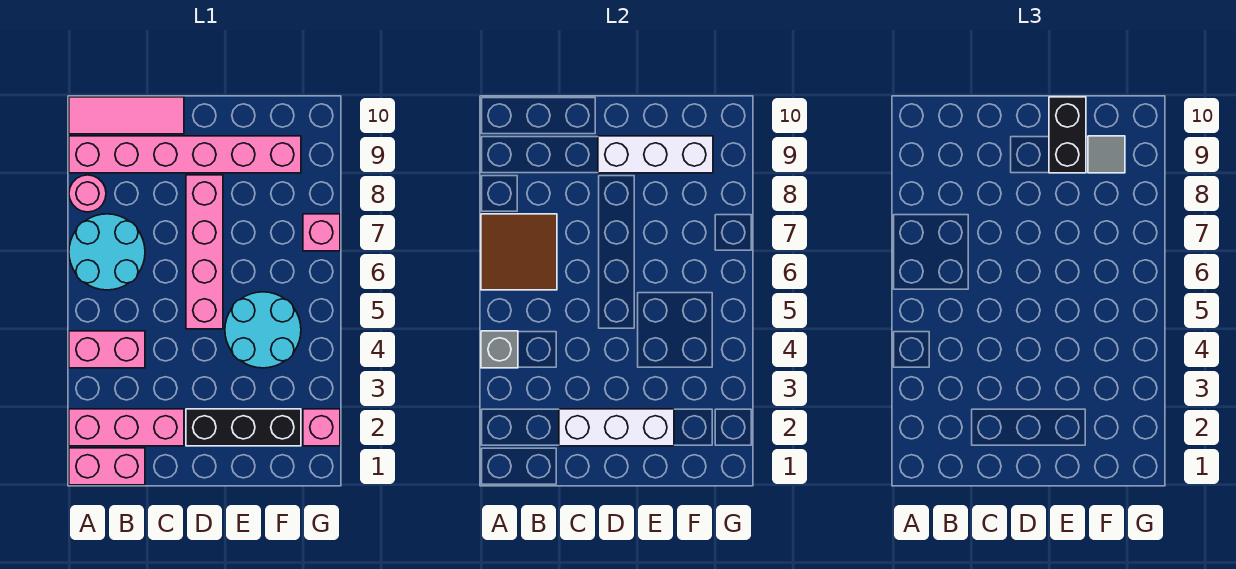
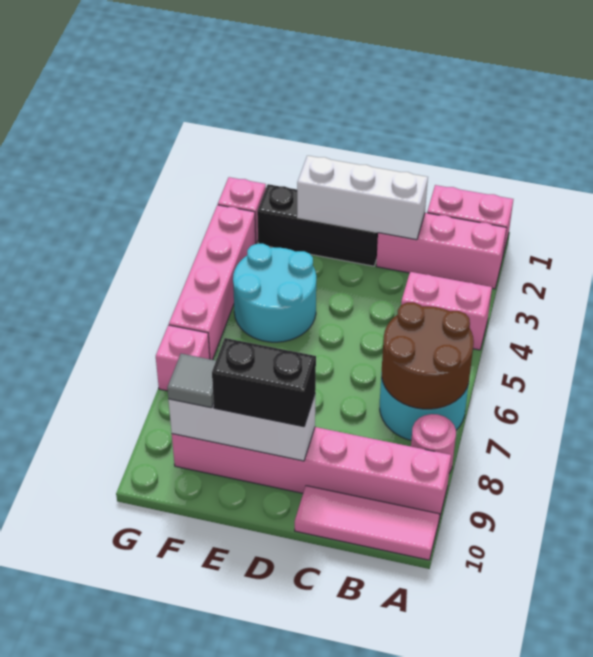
grey brick A4 level 2 -> none
brown tile A6:B7 level 2 -> brown round brick A6:B7 level 2
pink brick D5:D8 level 1 -> pink brick G3:G6 level 1
black brick E9:E10 level 3 -> black brick D9:E9 level 3

